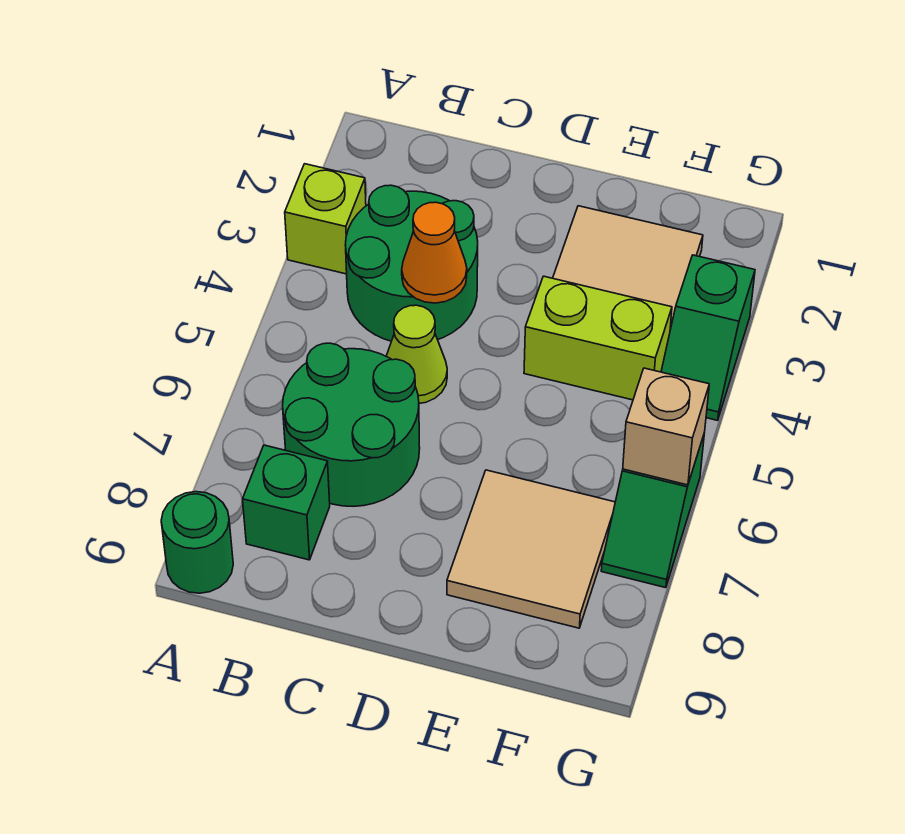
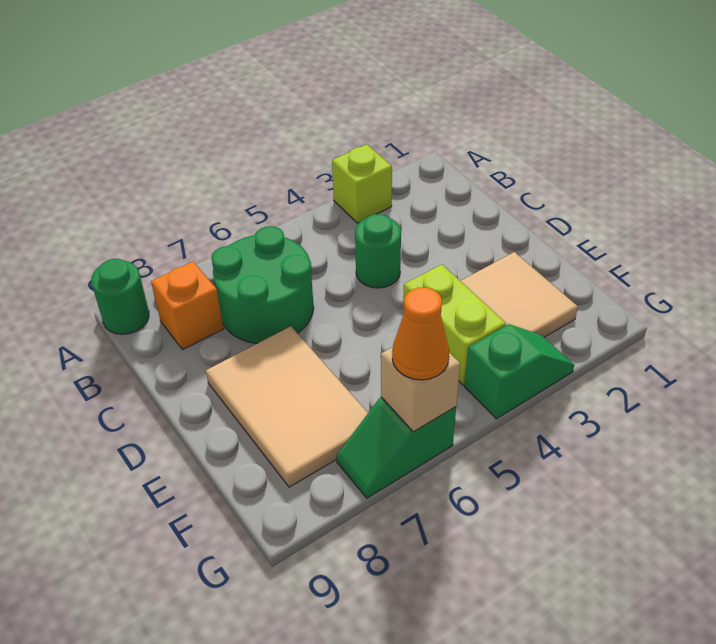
green round brick B3:C4 level 1 -> green round brick C4 level 1
green brick B8 level 1 -> orange brick B8 level 1
orange cone C4 level 2 -> orange cone G6 level 3
lime cone C5 level 1 -> none
tan tile E7:F8 level 1 -> tan tile D7:F8 level 1
green slope G3:G4 level 1 top 3 -> green slope G3:G4 level 1 top 4

